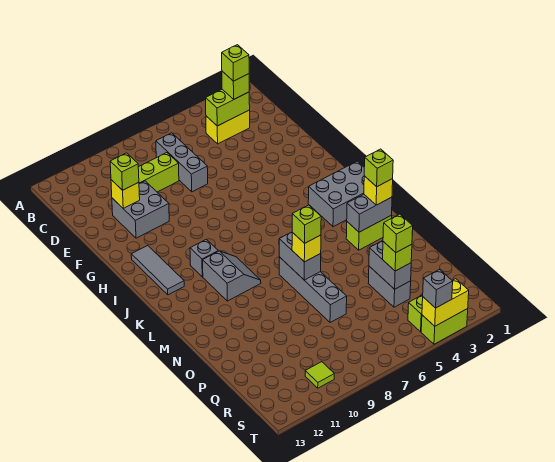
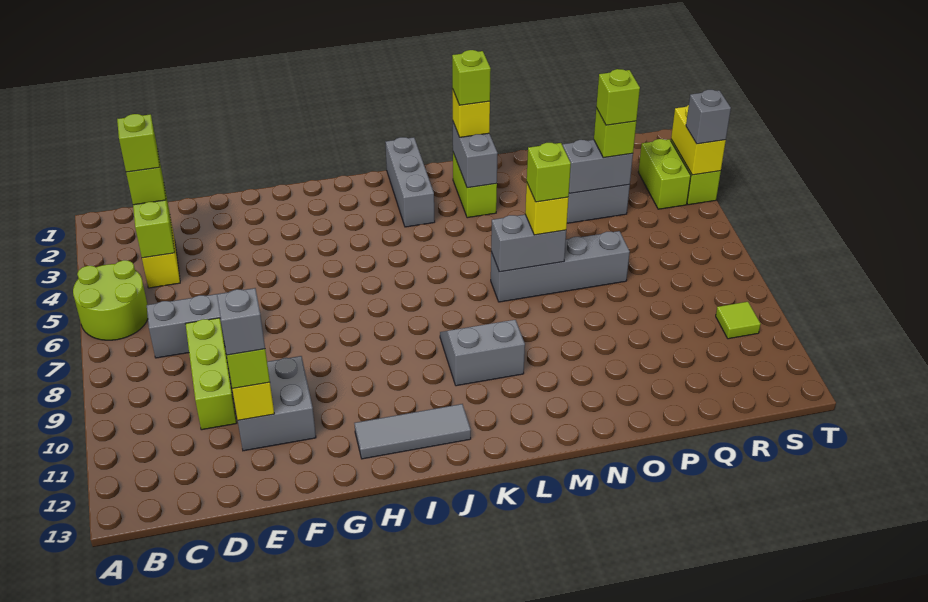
none -> lime round brick A5:B6 level 1
grey brick J1:K3 level 1 -> grey brick K1:K3 level 1
grey brick J10 level 1 -> grey brick E11 level 4

